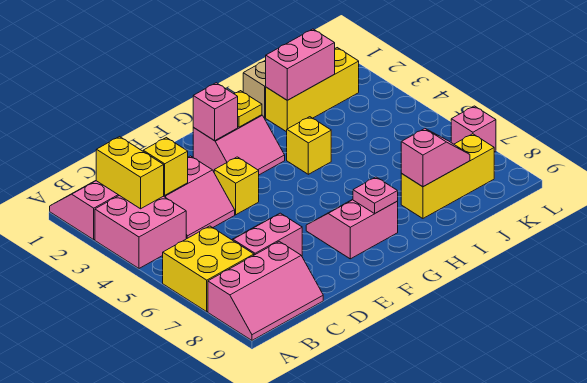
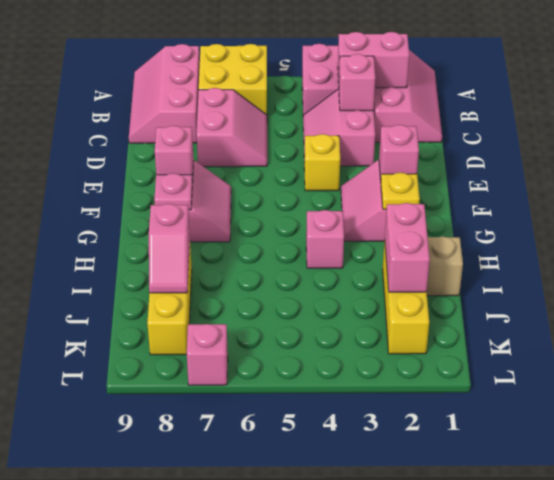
yellow brick B2:B3 level 2 -> pink brick B2:B3 level 2
yellow brick C3 level 2 -> pink brick C3 level 2
none -> pink brick F8 level 2
yellow brick H4 level 1 -> pink brick H4 level 1

